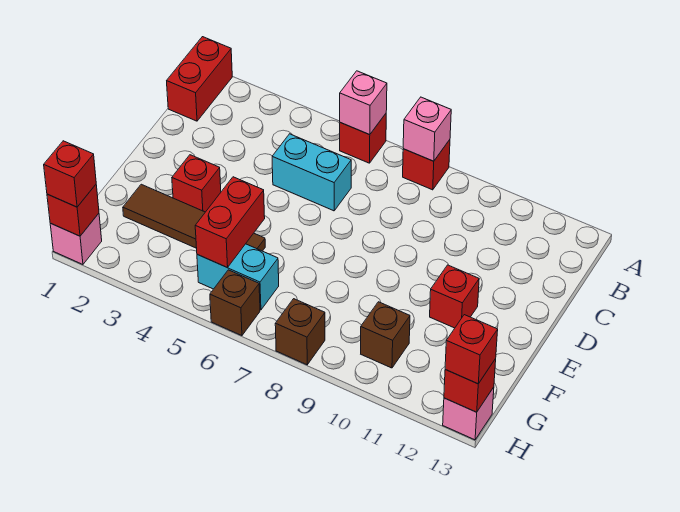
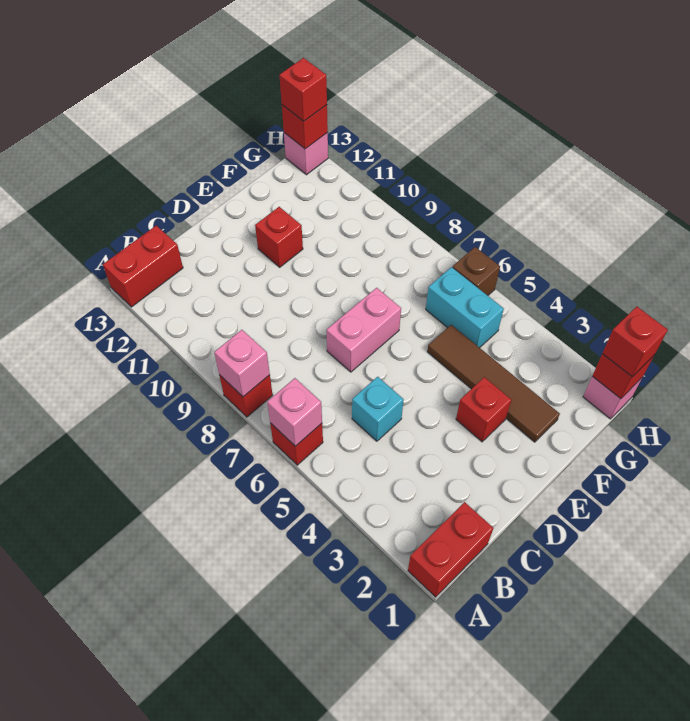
cyan brick C5:C6 level 1 -> cyan brick C5 level 1
none -> pink brick D7:E7 level 1
red brick F5:G5 level 2 -> red brick A13:B13 level 1
brown brick G10 level 1 -> none
brown brick H8 level 1 -> none

